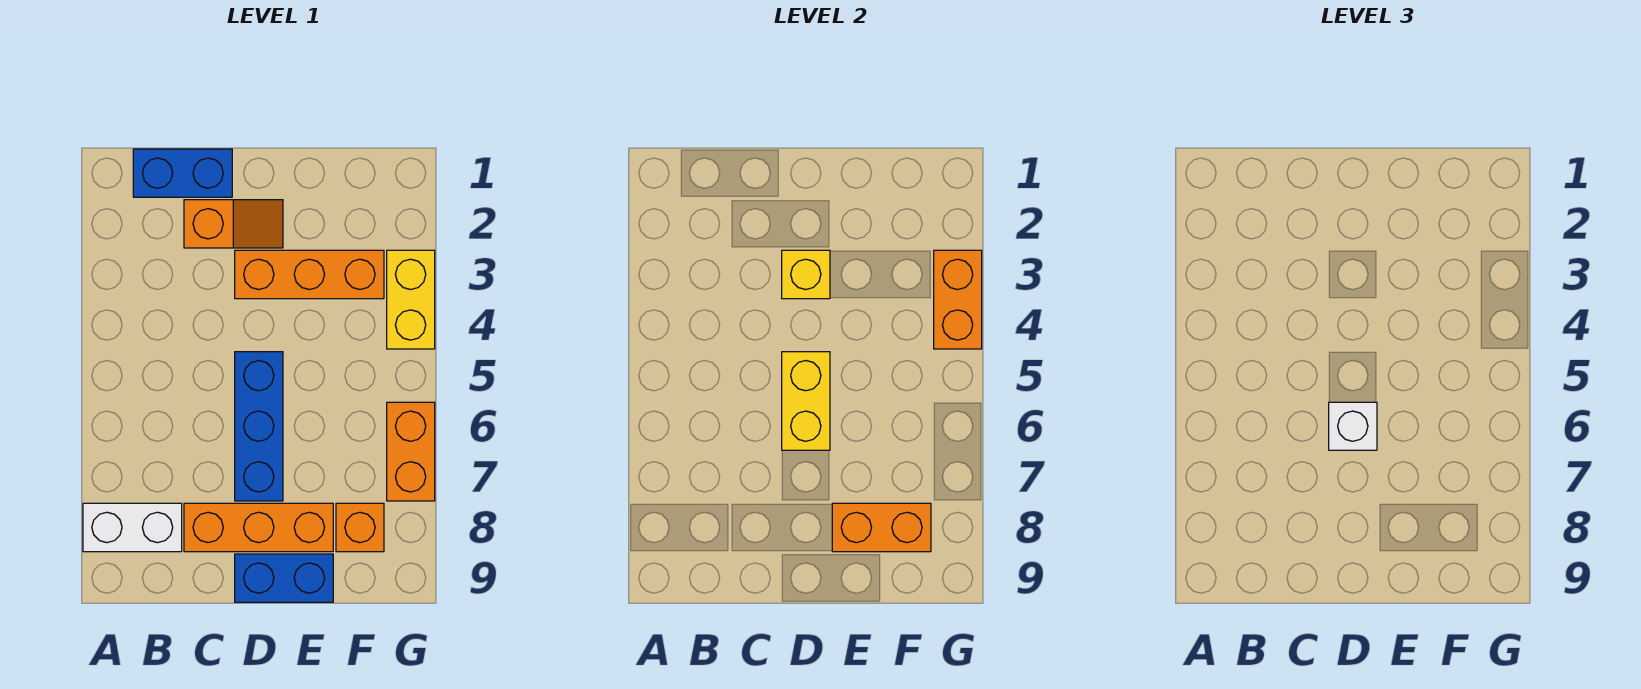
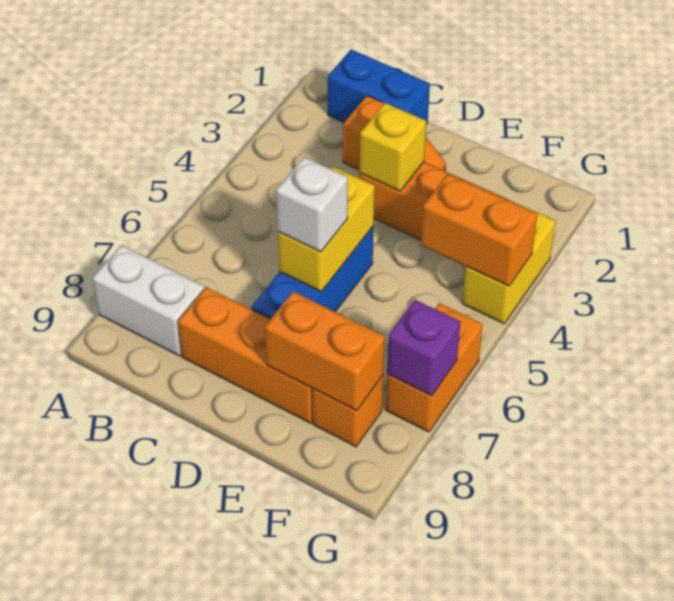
blue brick D9:E9 level 1 -> none
orange brick G3:G4 level 2 -> orange brick F4:G4 level 2
none -> purple brick G7 level 2

